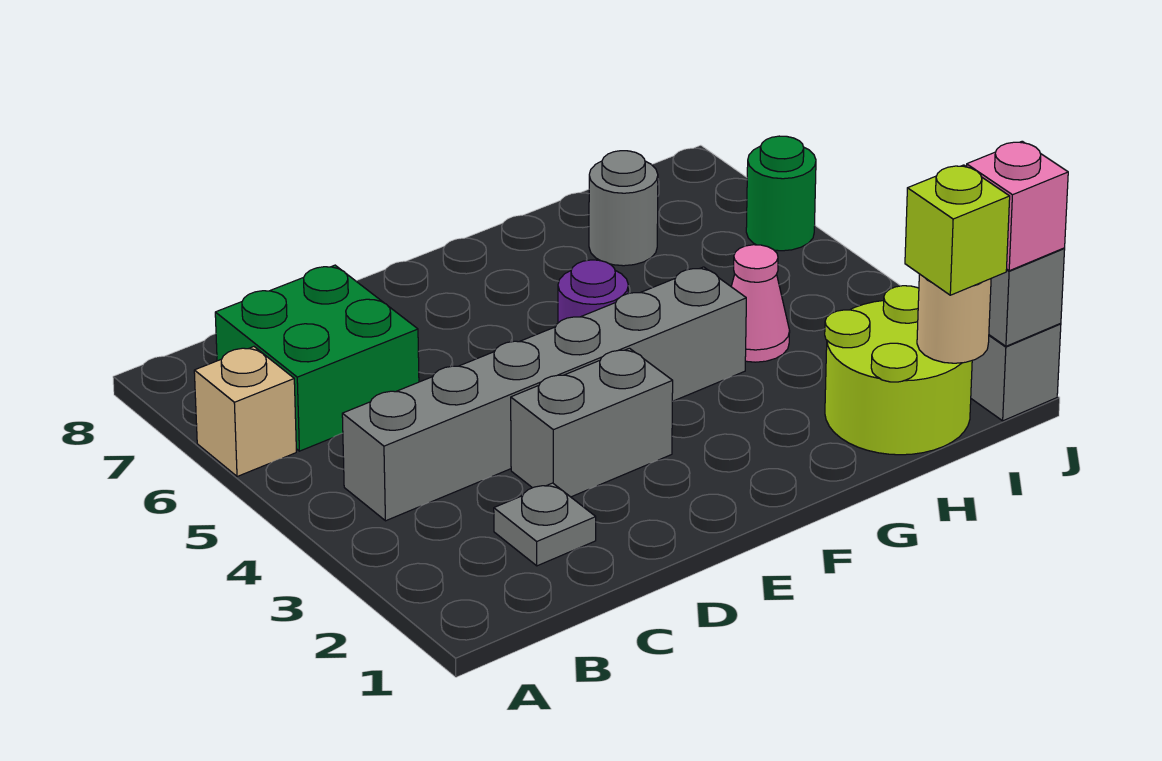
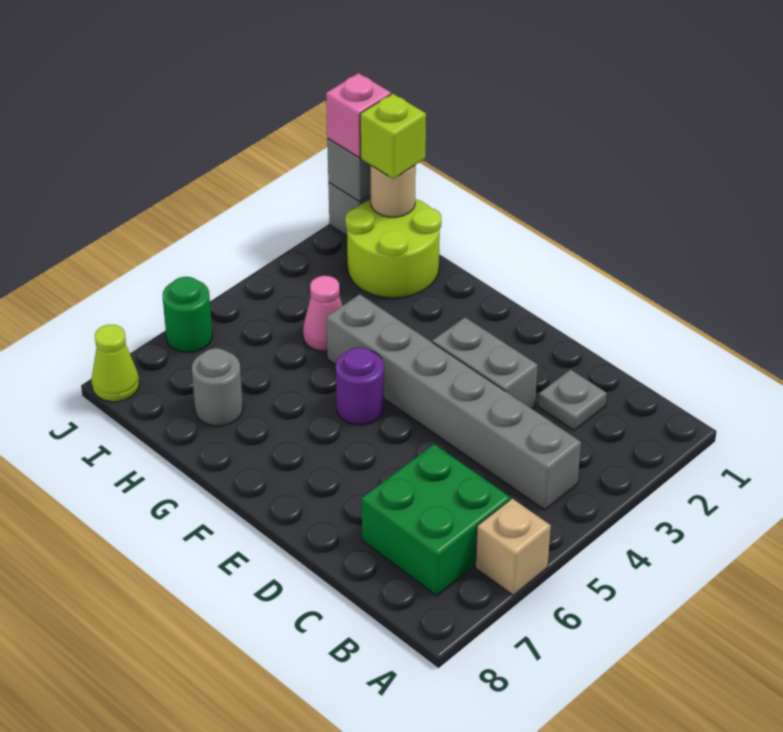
none -> lime cone J8 level 1

